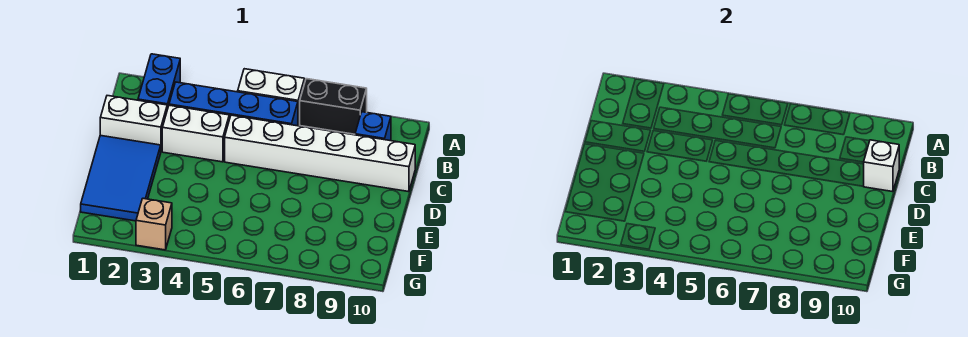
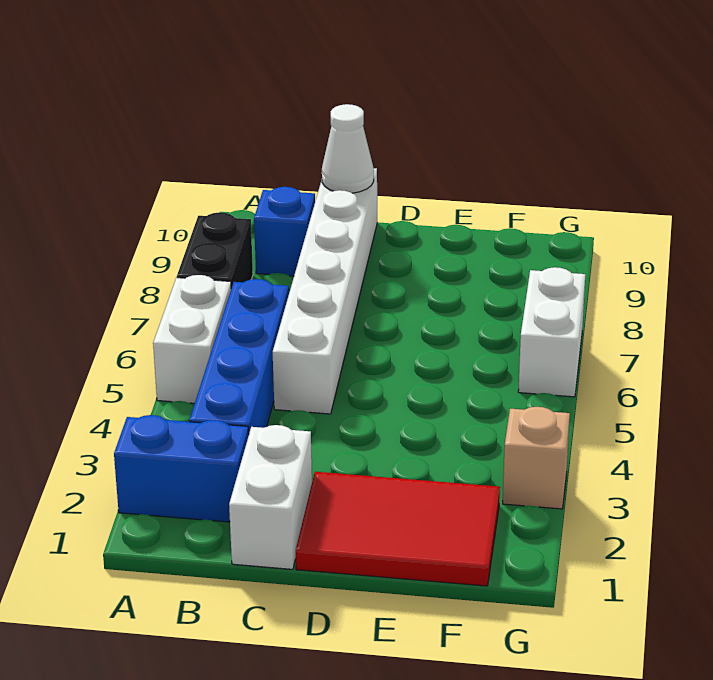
white brick C3:C4 level 1 -> white brick G6:G7 level 1
white brick C10 level 2 -> white cone C10 level 2
blue tile D1:F2 level 1 -> red tile D1:F2 level 1

